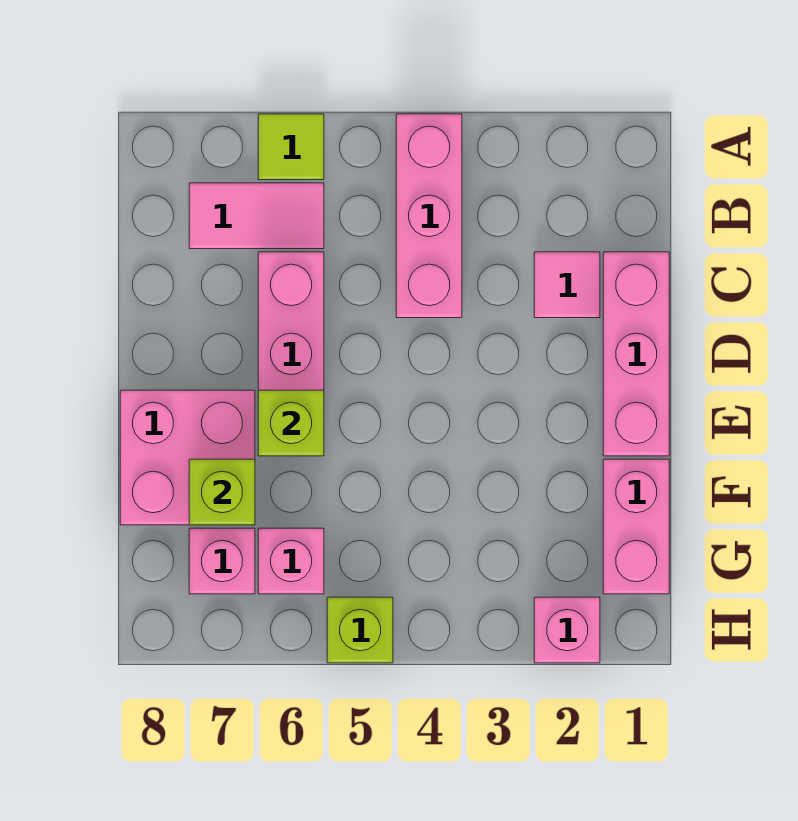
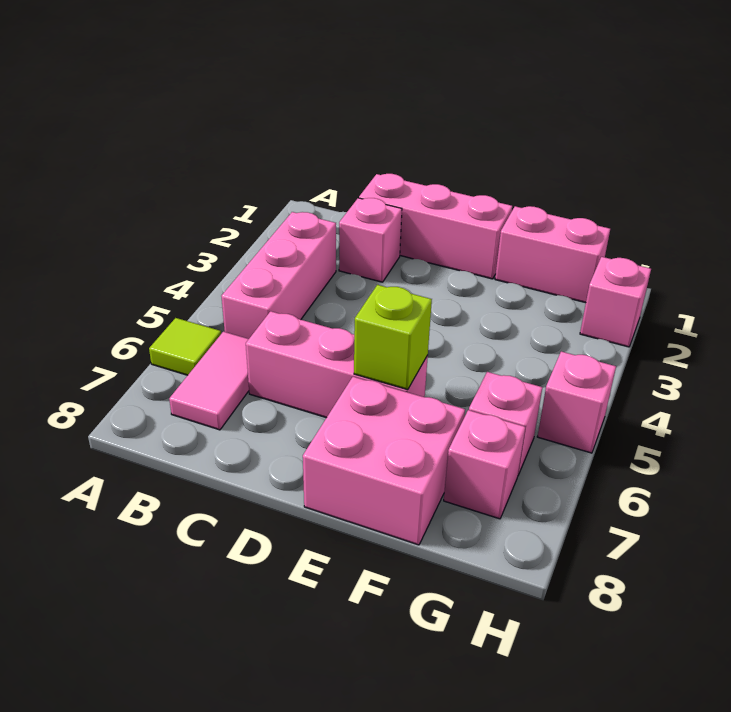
pink brick A4:C4 level 1 -> pink brick B3:B5 level 1
pink tile C2 level 1 -> pink brick C2 level 1
lime brick F7 level 2 -> none
lime brick H5 level 1 -> pink brick H5 level 1

